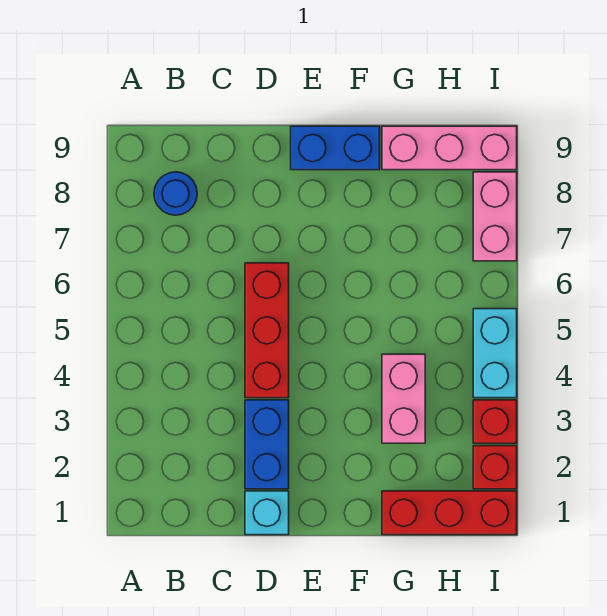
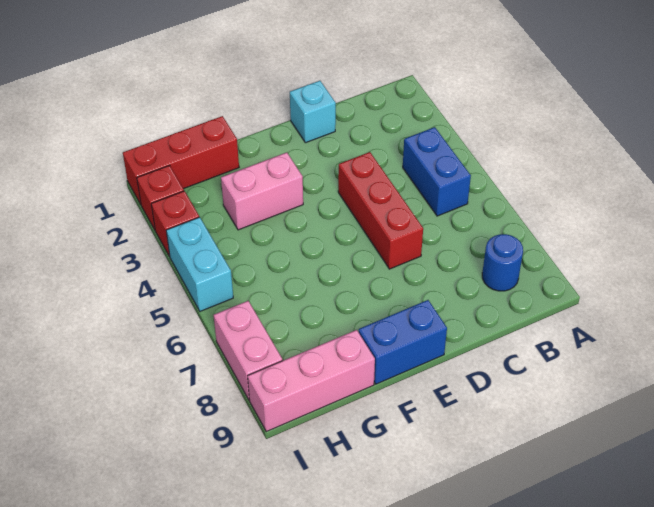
blue brick D2:D3 level 1 -> blue brick B4:B5 level 1
pink brick G3:G4 level 1 -> pink brick F3:G3 level 1

